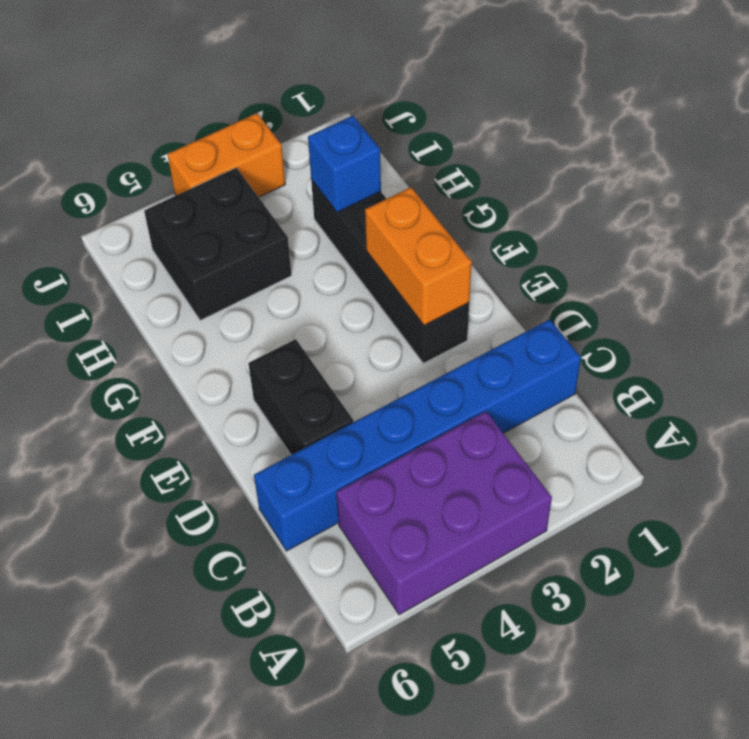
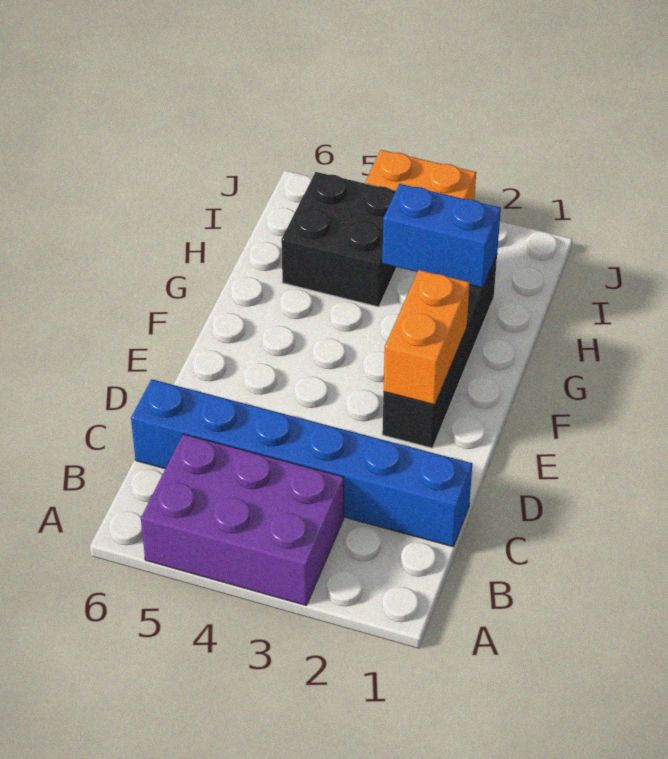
black brick D5:E5 level 1 -> none
blue brick H2 level 2 -> blue brick H2:H3 level 2

